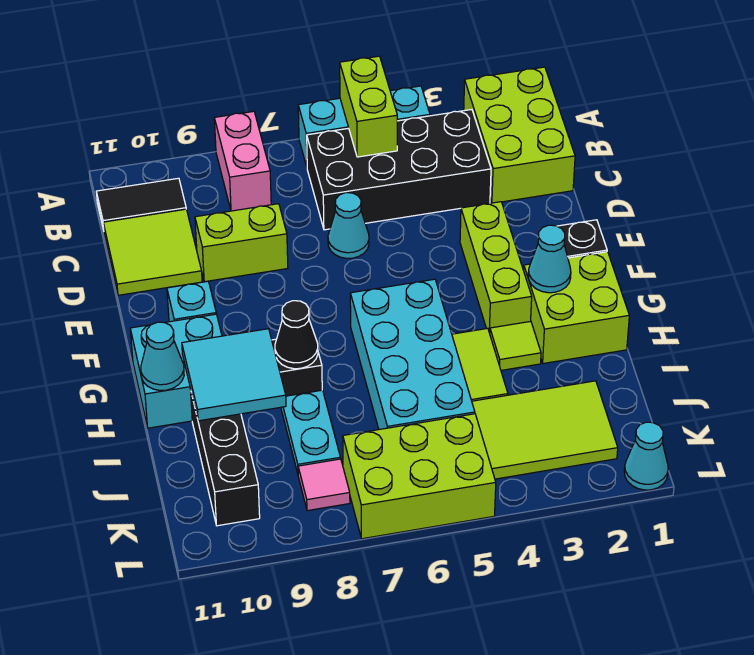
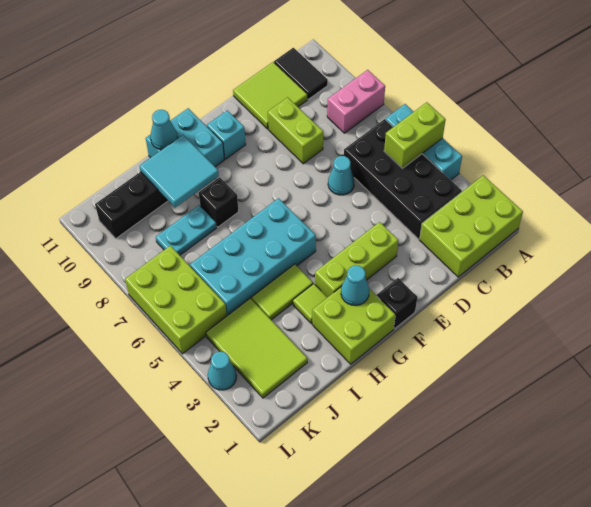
black cone H8 level 2 -> none
pink tile K8 level 1 -> none
cyan cone L1 level 1 -> cyan cone L3 level 1

